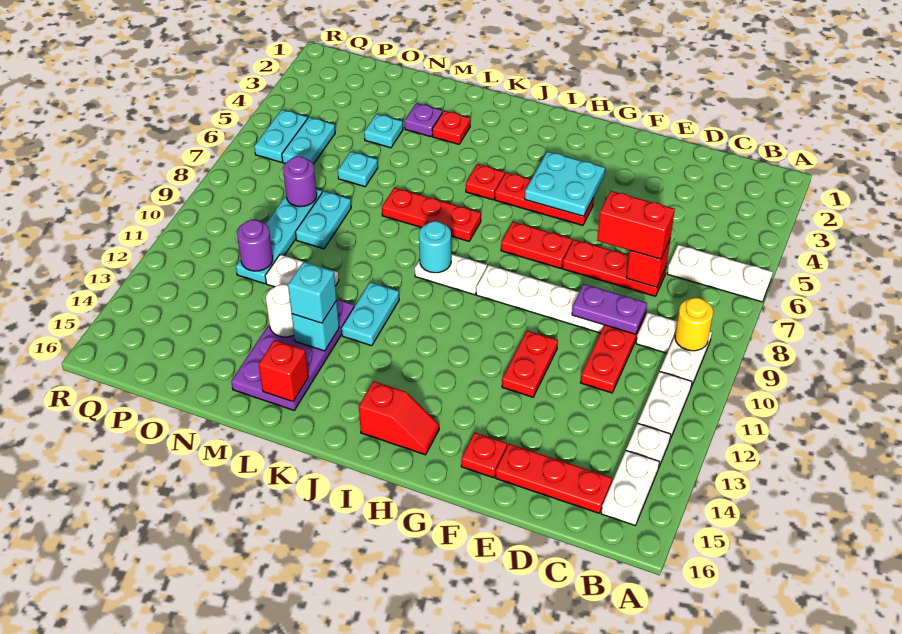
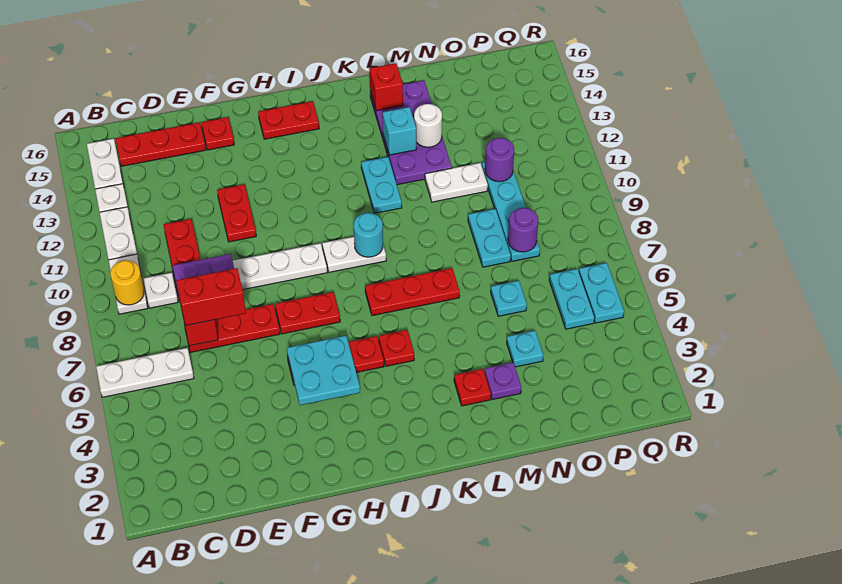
red slope H15:I15 level 1 top I -> red plate H15:I15 level 1
cyan brick L13 level 3 -> none

